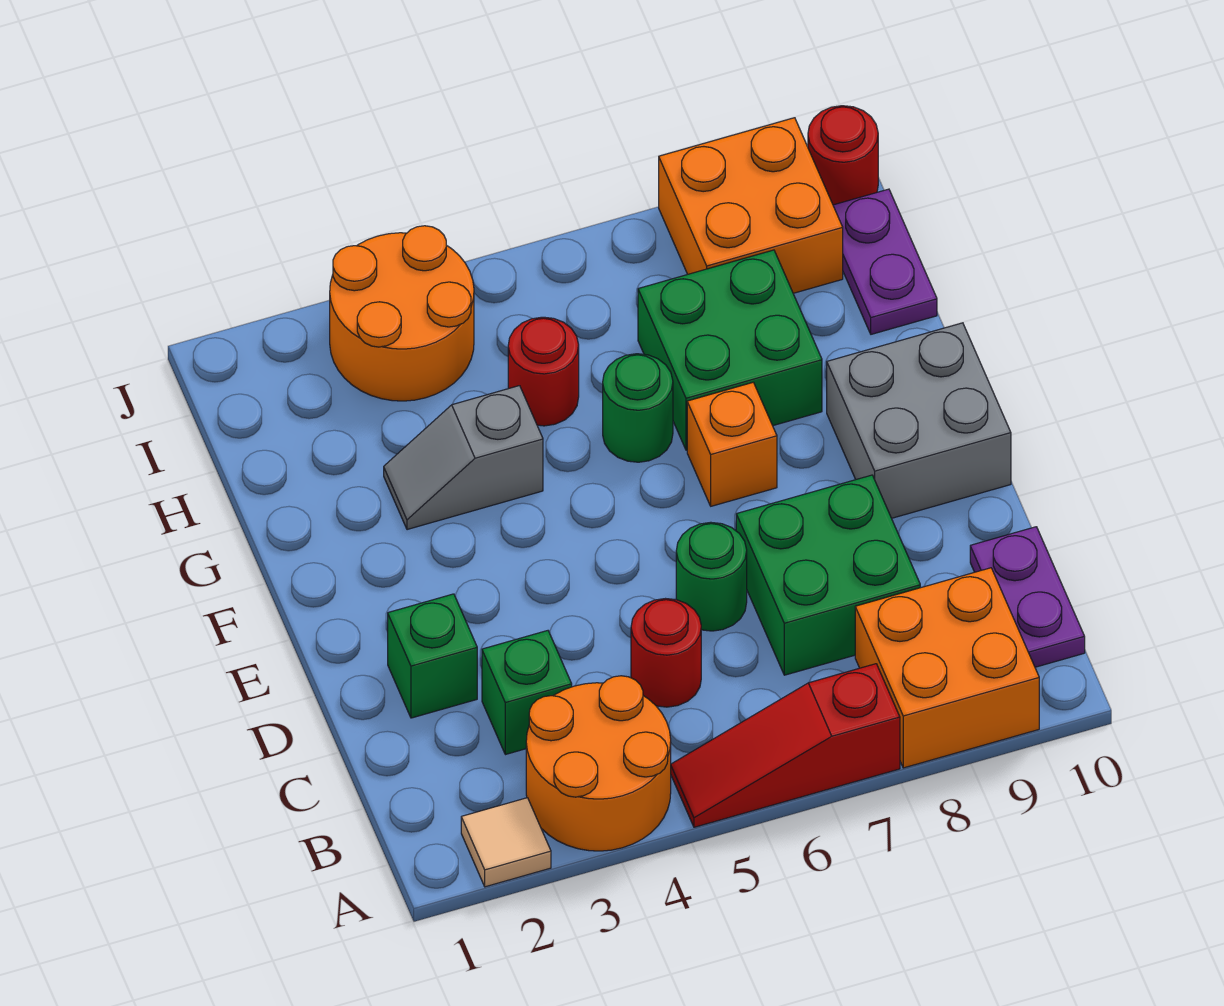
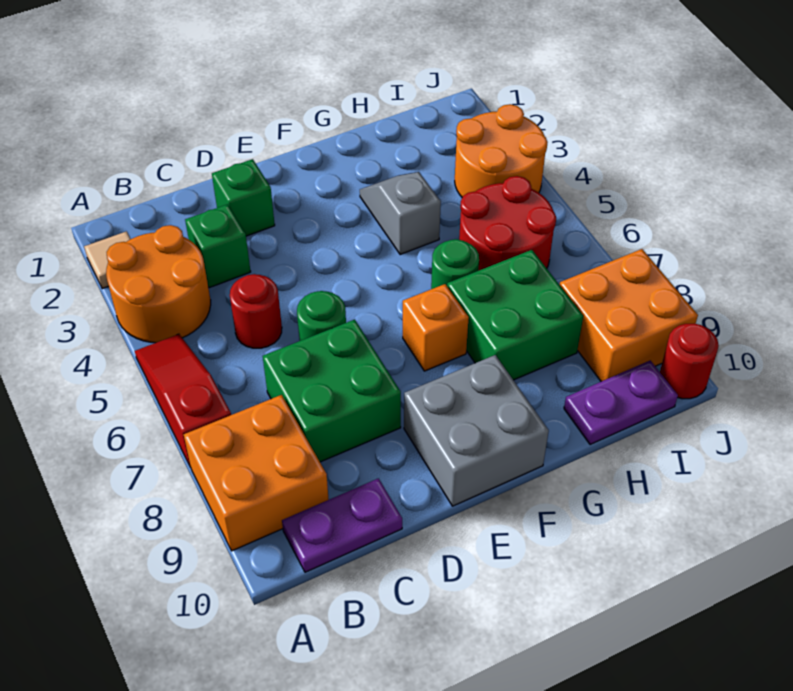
red round brick H5 level 1 -> red round brick H5:I6 level 1

